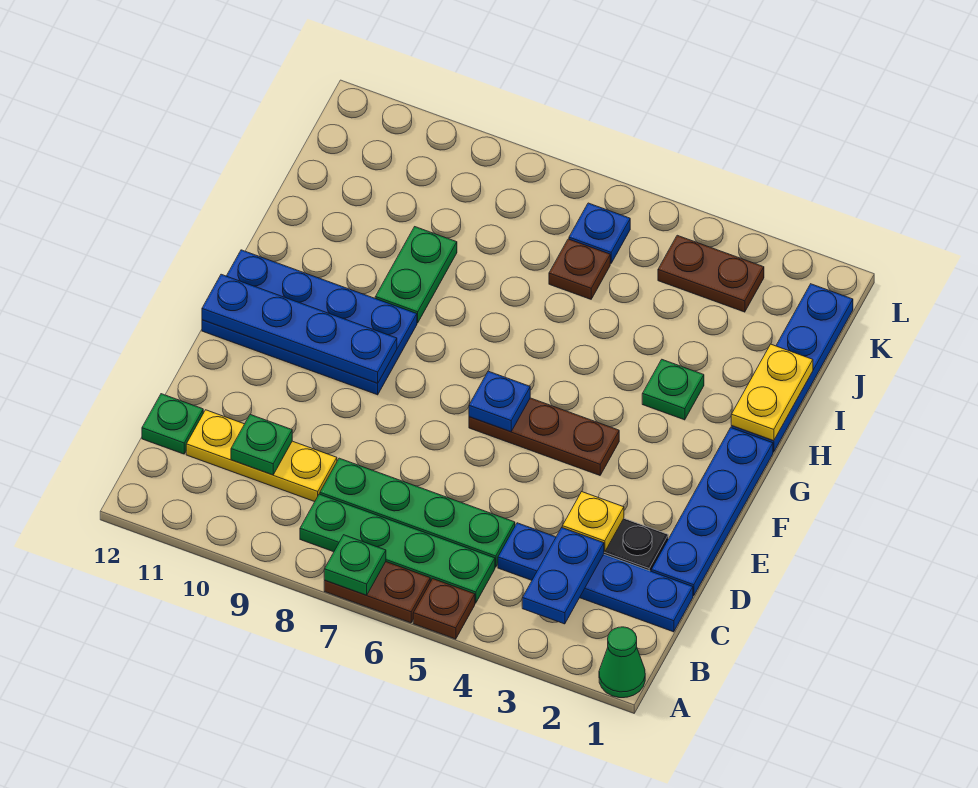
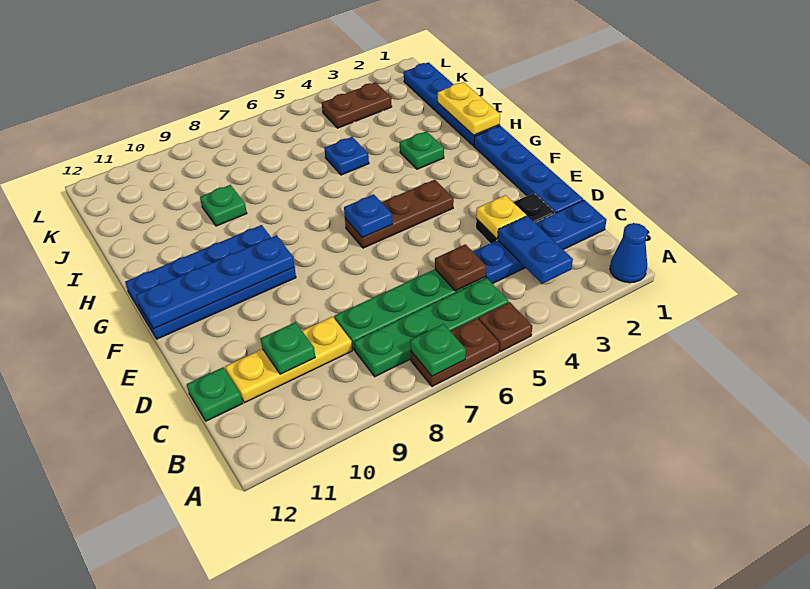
green cone A1 level 1 -> blue cone A1 level 1
green plate H9:I9 level 1 -> green plate I9 level 1
brown plate J6 level 1 -> brown plate C5 level 2
blue plate K6 level 1 -> blue plate I5 level 1

